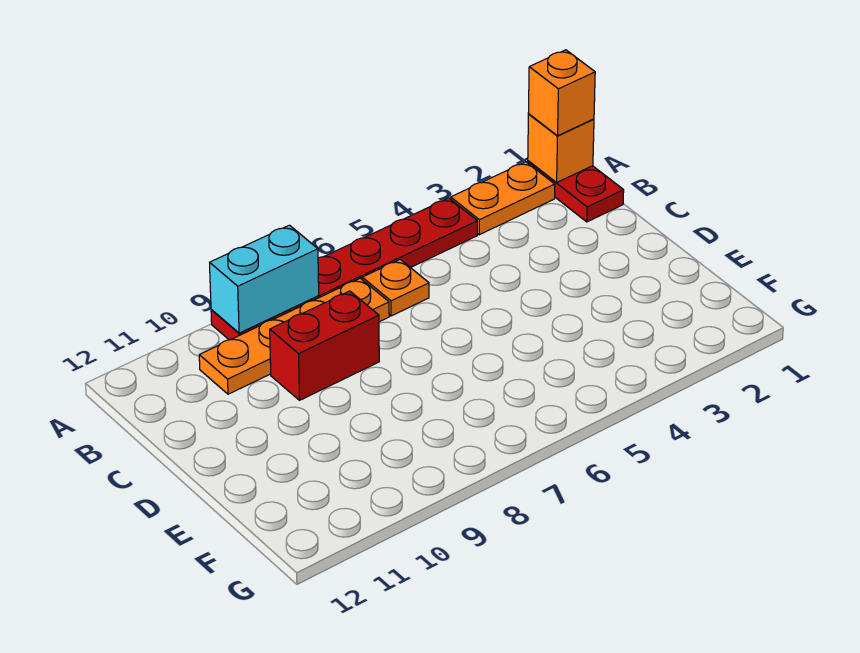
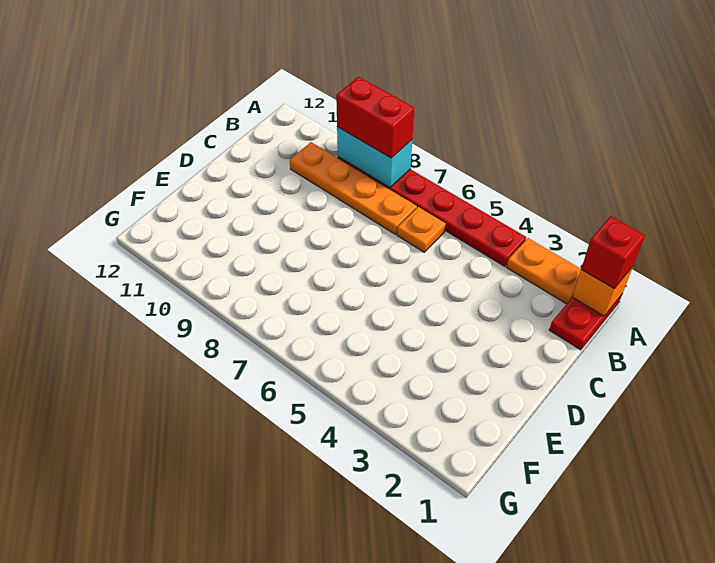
orange brick A1 level 3 -> red brick A1 level 3
red brick C8:C9 level 1 -> red brick A8:A9 level 3

